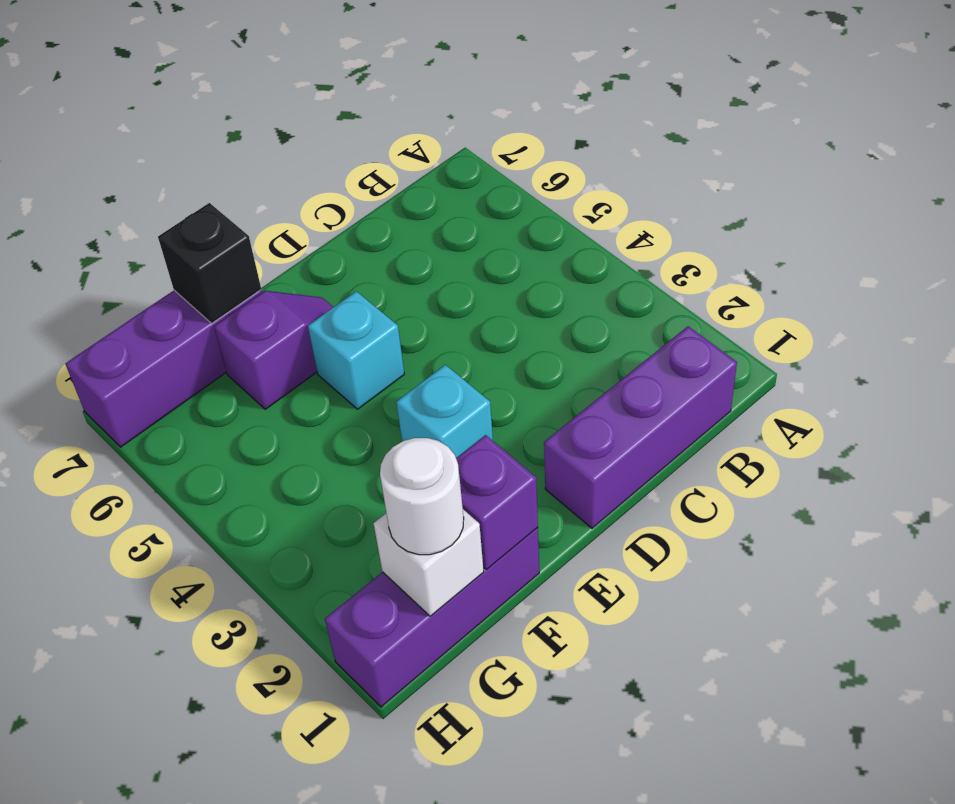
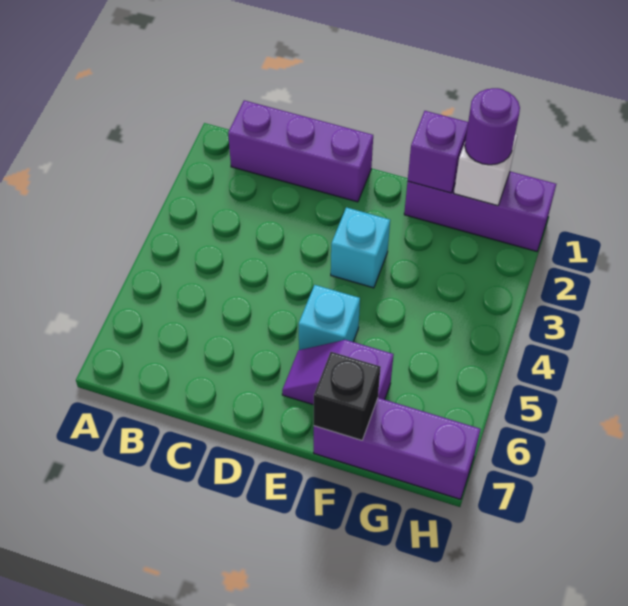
white round brick G1 level 3 -> purple round brick G1 level 3

